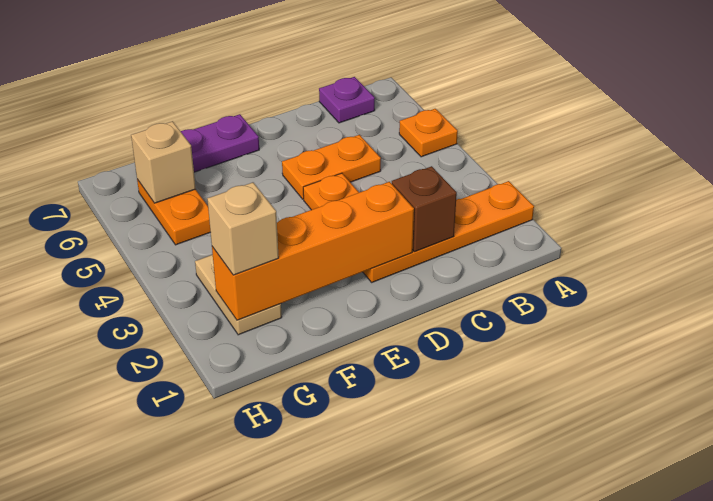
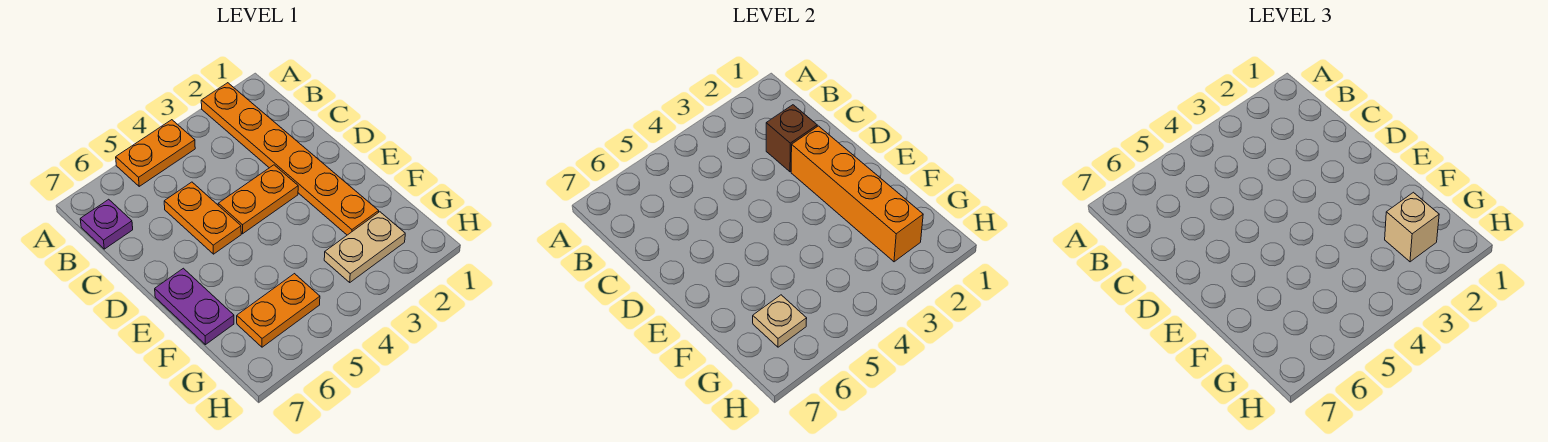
orange plate A2:D2 level 1 -> orange plate A2:F2 level 1
orange plate A5 level 1 -> orange plate A4:A5 level 1
tan brick G6 level 2 -> tan plate G6 level 2

